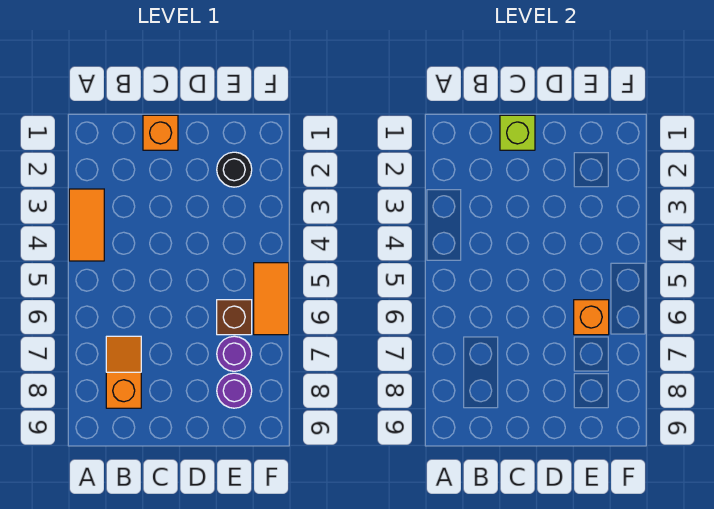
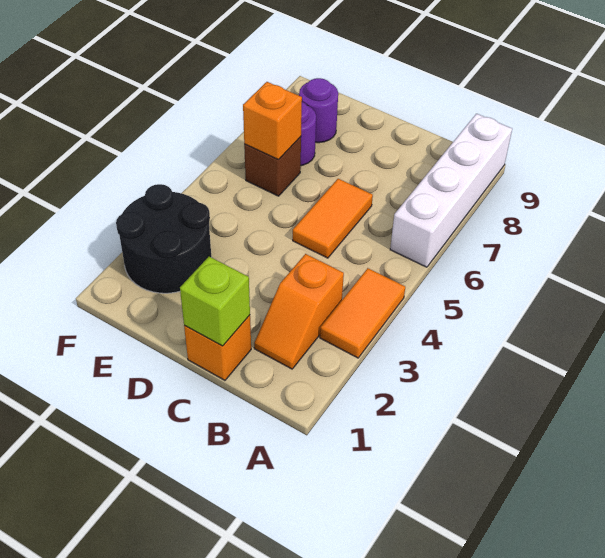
none -> white brick A6:A9 level 1
orange slope B7:B8 level 1 top 8 -> orange slope B2:B3 level 1 top 3
black round brick E2 level 1 -> black round brick E2:F3 level 1
orange tile F5:F6 level 1 -> orange tile C5:C6 level 1

